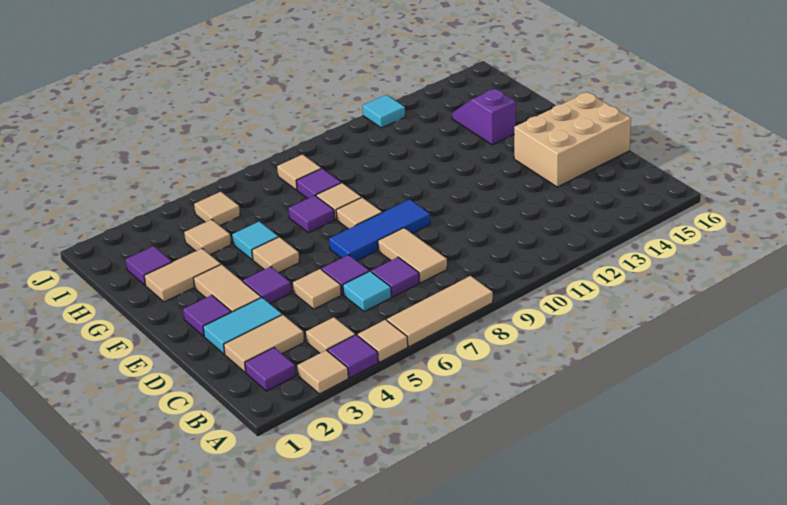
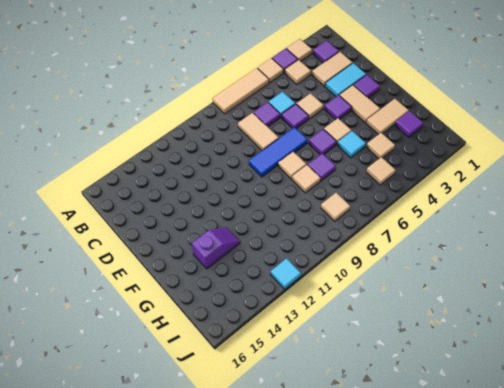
tan brick D14:E16 level 1 -> none
purple slope G14:H14 level 1 top G -> purple slope G13:G14 level 1 top 14
purple tile H8 level 1 -> purple tile F6 level 1

